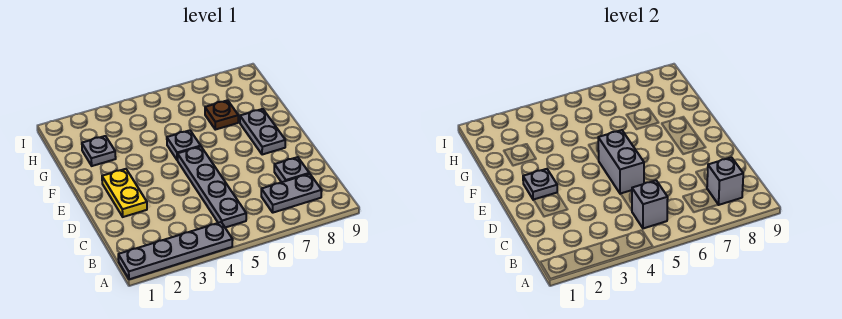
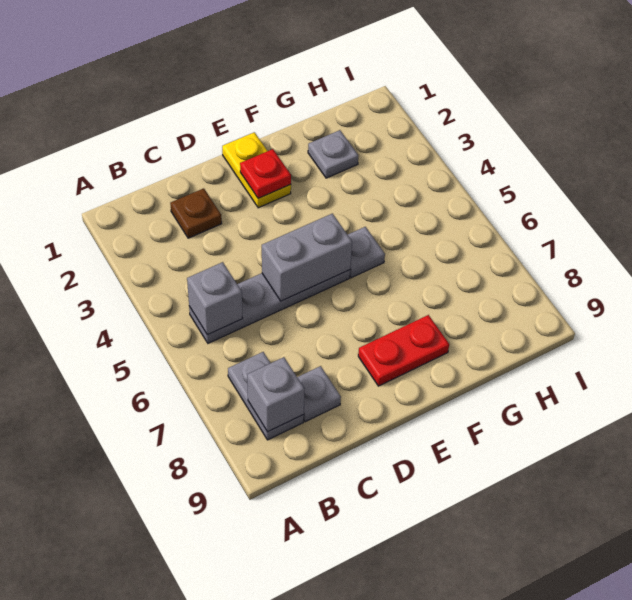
grey plate A1:A4 level 1 -> none
yellow plate D2:E2 level 1 -> yellow plate E1:E2 level 1
grey plate E2 level 2 -> red plate E2 level 2
grey plate E8:F8 level 1 -> red plate E8:F8 level 1
brown plate G7 level 1 -> brown plate C2 level 1

